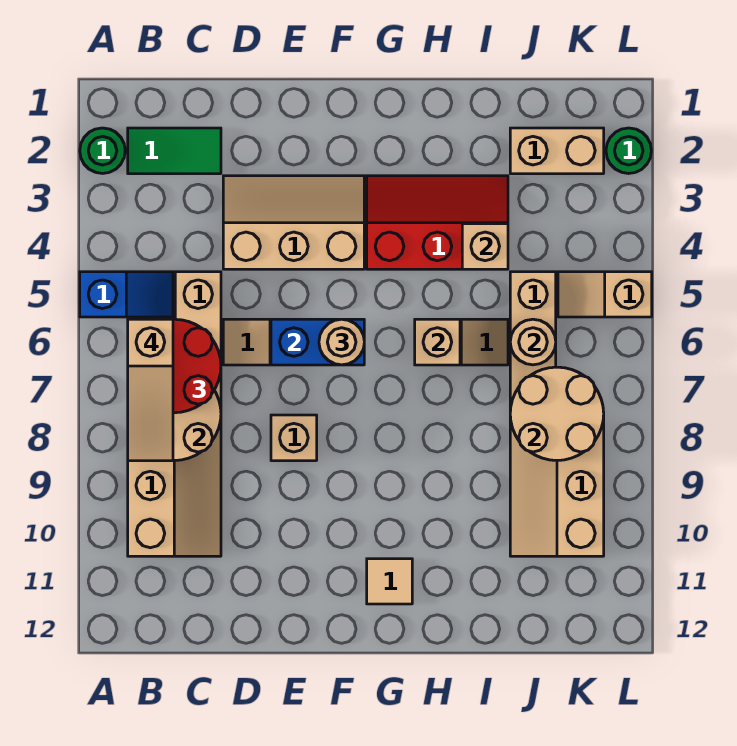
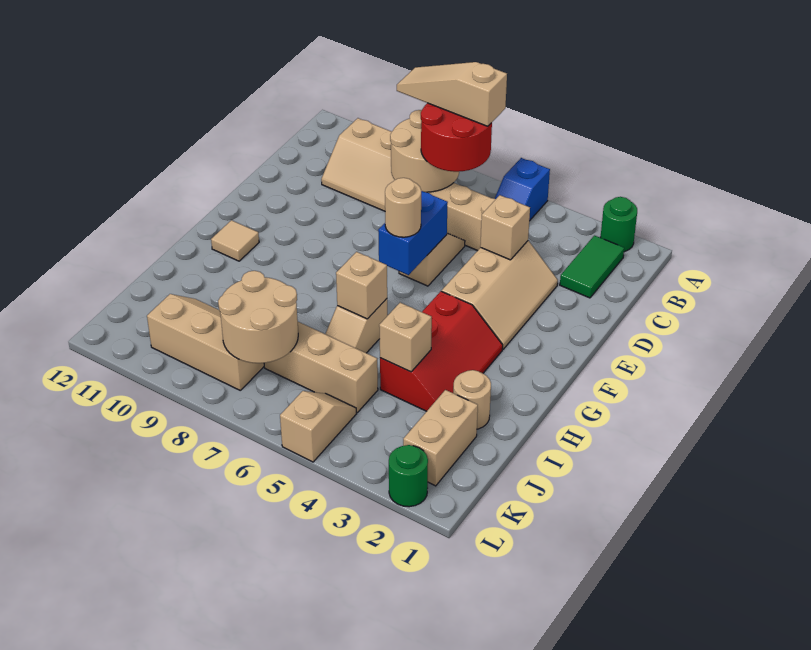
tan brick E8 level 1 -> tan brick D4 level 2
tan round brick J6 level 2 -> tan round brick I2 level 1

